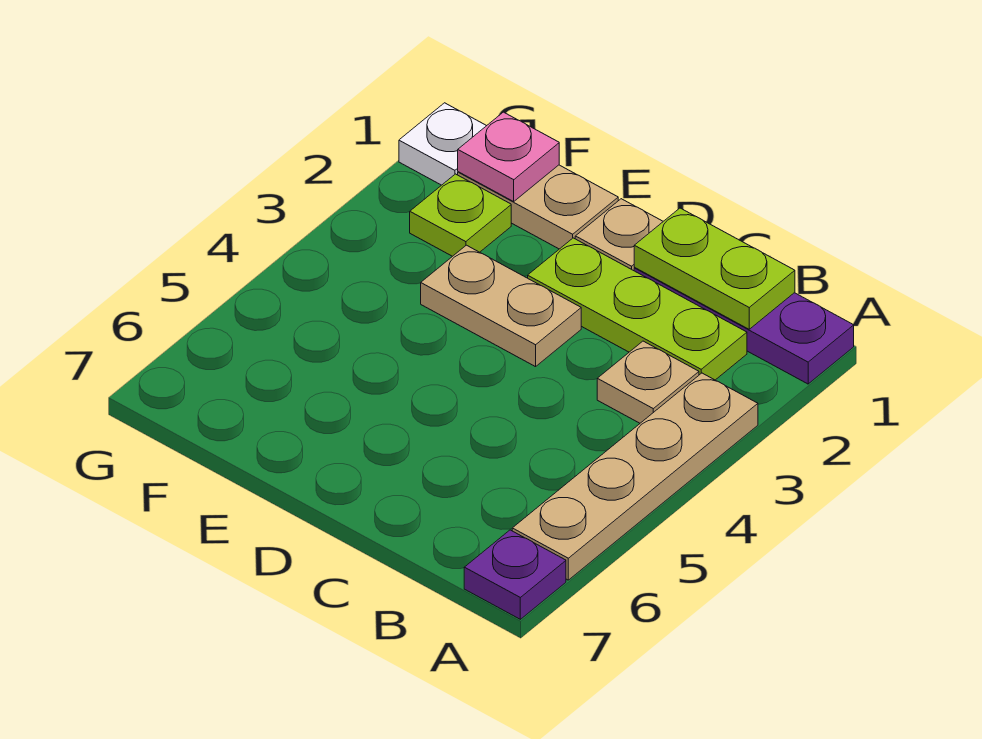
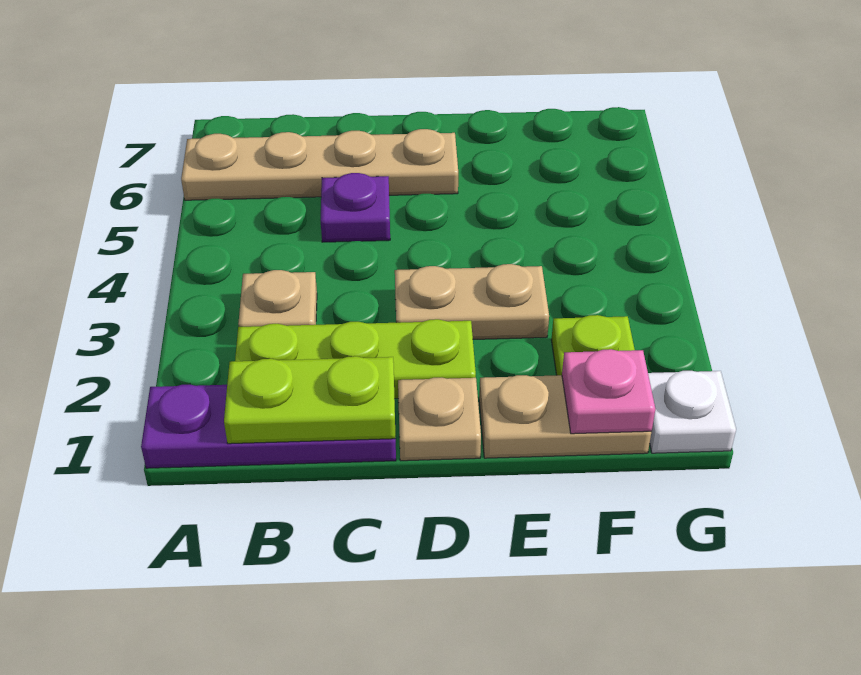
tan plate A3:A6 level 1 -> tan plate A6:D6 level 1
purple plate A7 level 1 -> purple plate C5 level 1

